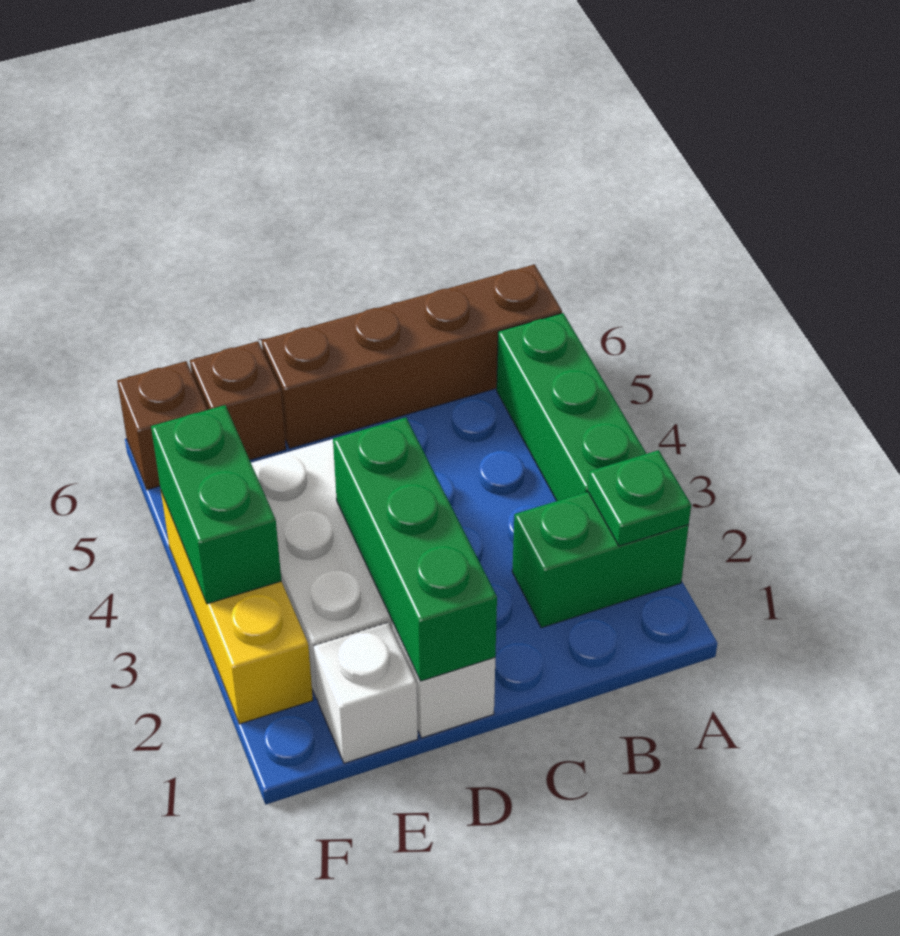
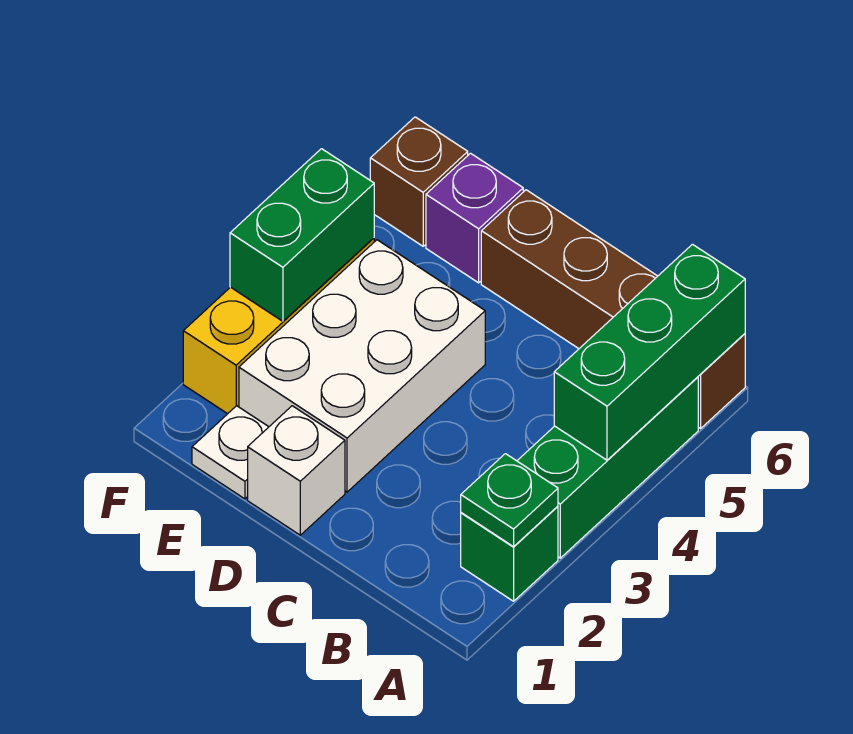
green brick A2:B2 level 1 -> green brick A2 level 1
green brick D1:D3 level 2 -> green brick A4:A6 level 2
white brick E1 level 1 -> white plate E1 level 1
brown brick E6 level 1 -> purple brick E6 level 1

